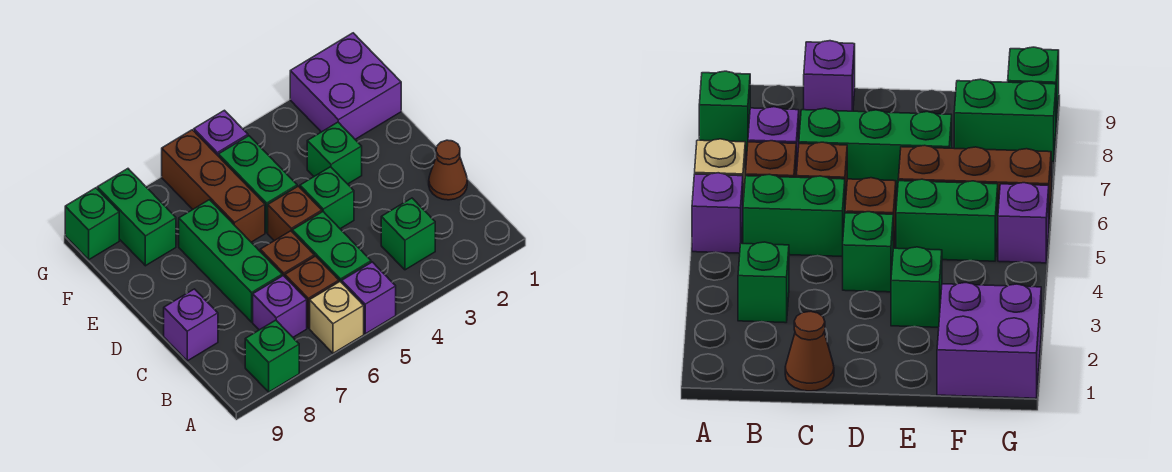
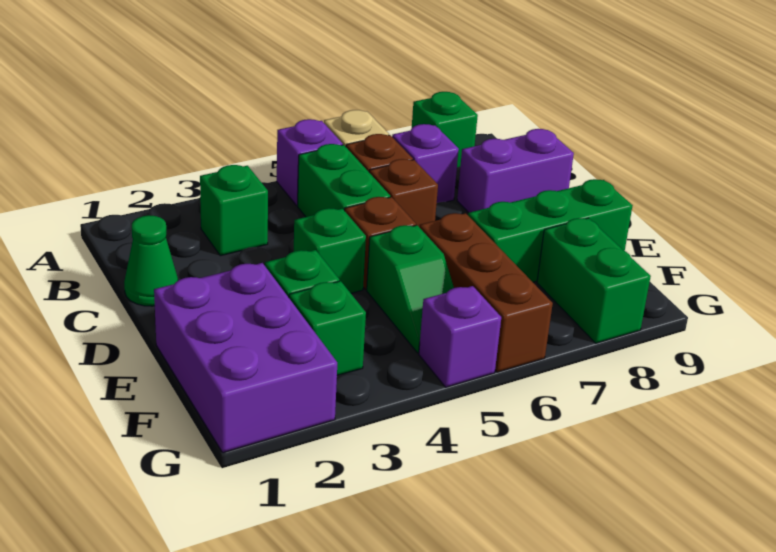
brown cone C1 level 1 -> green cone C1 level 1
green brick C7:E7 level 1 -> green brick E7:E9 level 1
purple brick C9 level 1 -> purple brick C8:C9 level 1
green brick E5:F5 level 1 -> green slope E5:F5 level 1 top E
purple brick F1:G2 level 1 -> purple brick E1:G2 level 1
green brick G9 level 1 -> green brick F3 level 1

